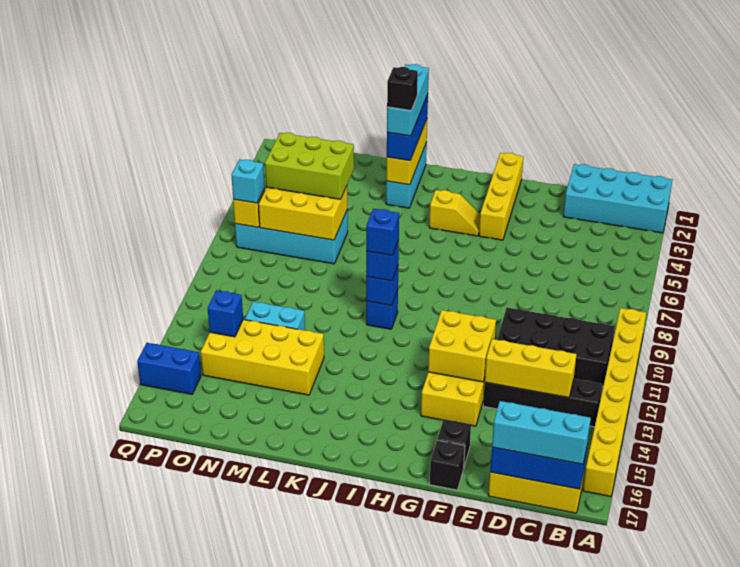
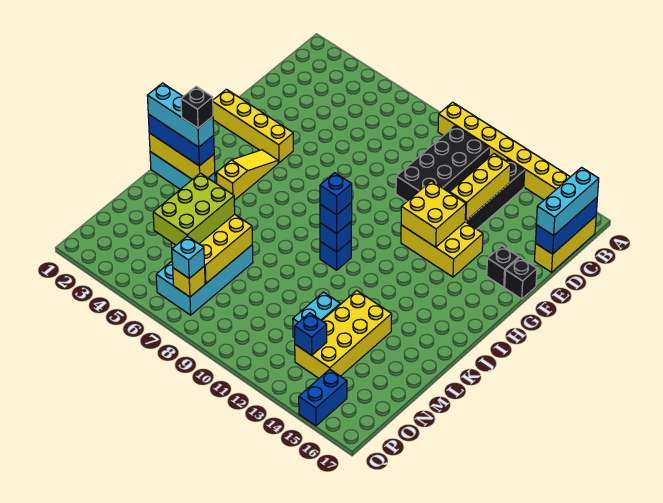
cyan brick A1:D2 level 1 -> none
yellow slope H4:I4 level 1 top I -> yellow slope H4:J4 level 1 top J

